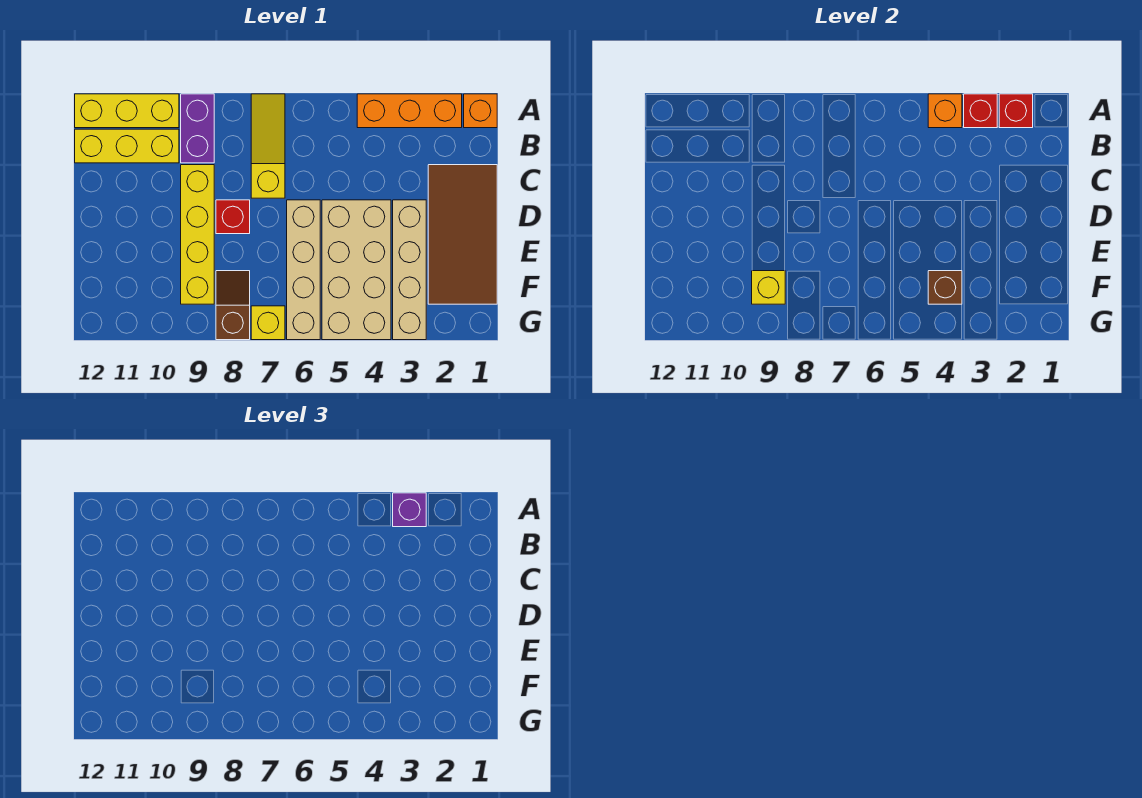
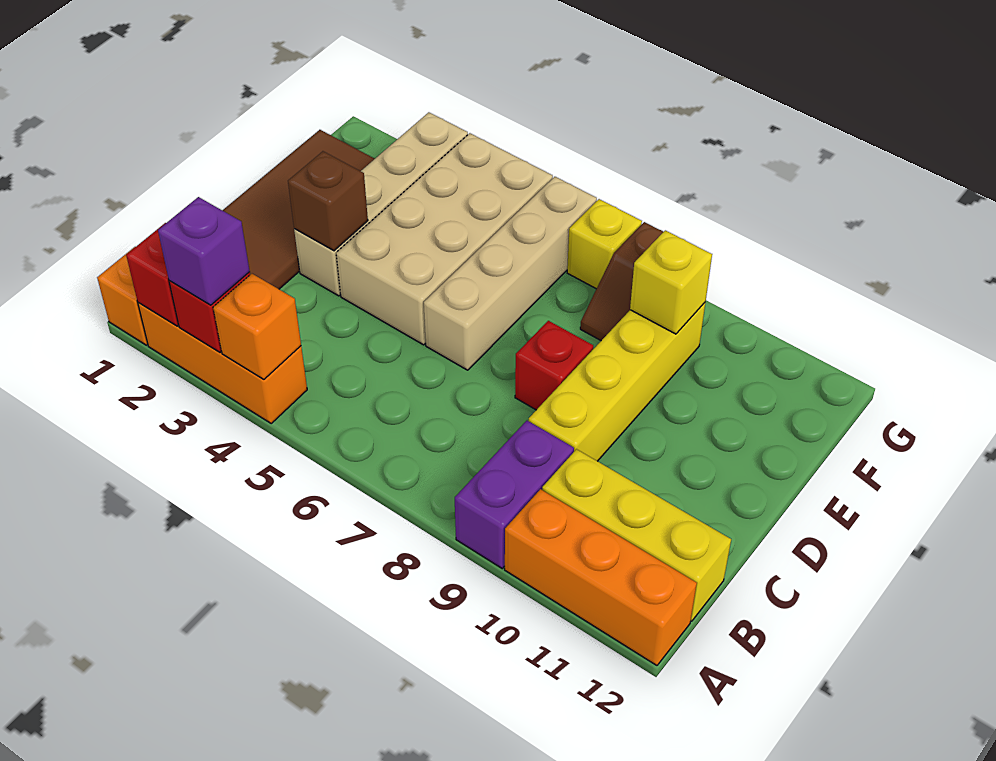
yellow slope A7:C7 level 1 top C -> none
yellow brick A10:A12 level 1 -> orange brick A10:A12 level 1
brown brick F4 level 2 -> brown brick D3 level 2

